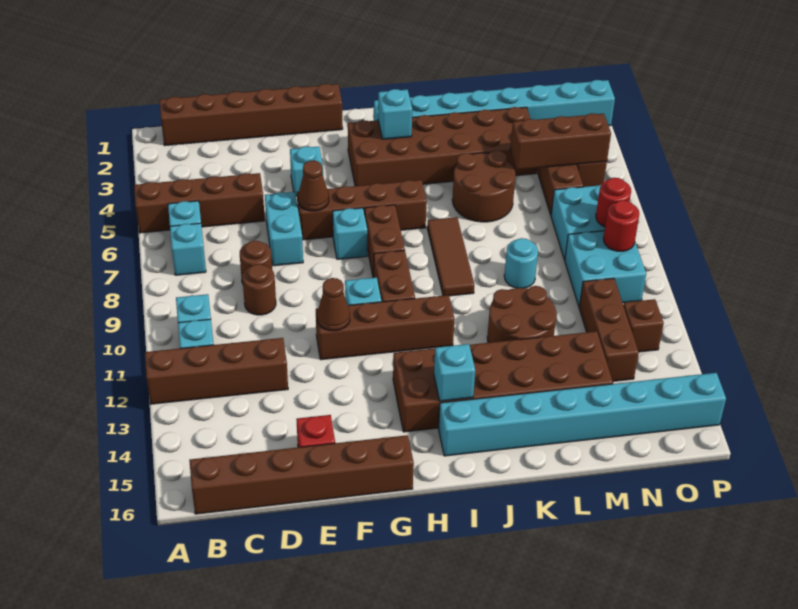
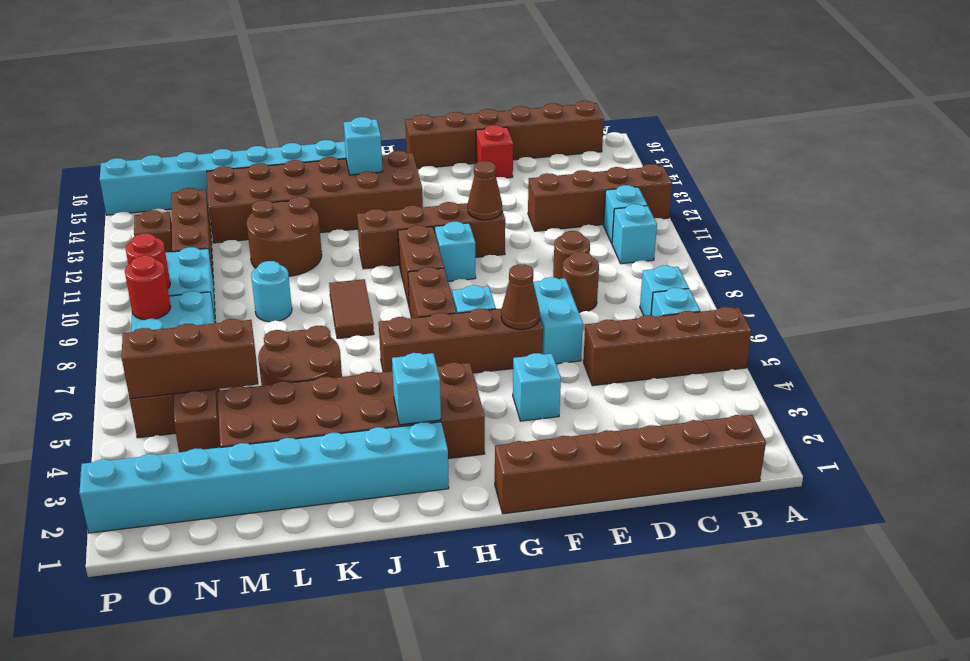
brown tile J7:J9 level 1 -> brown tile J8:J9 level 1

